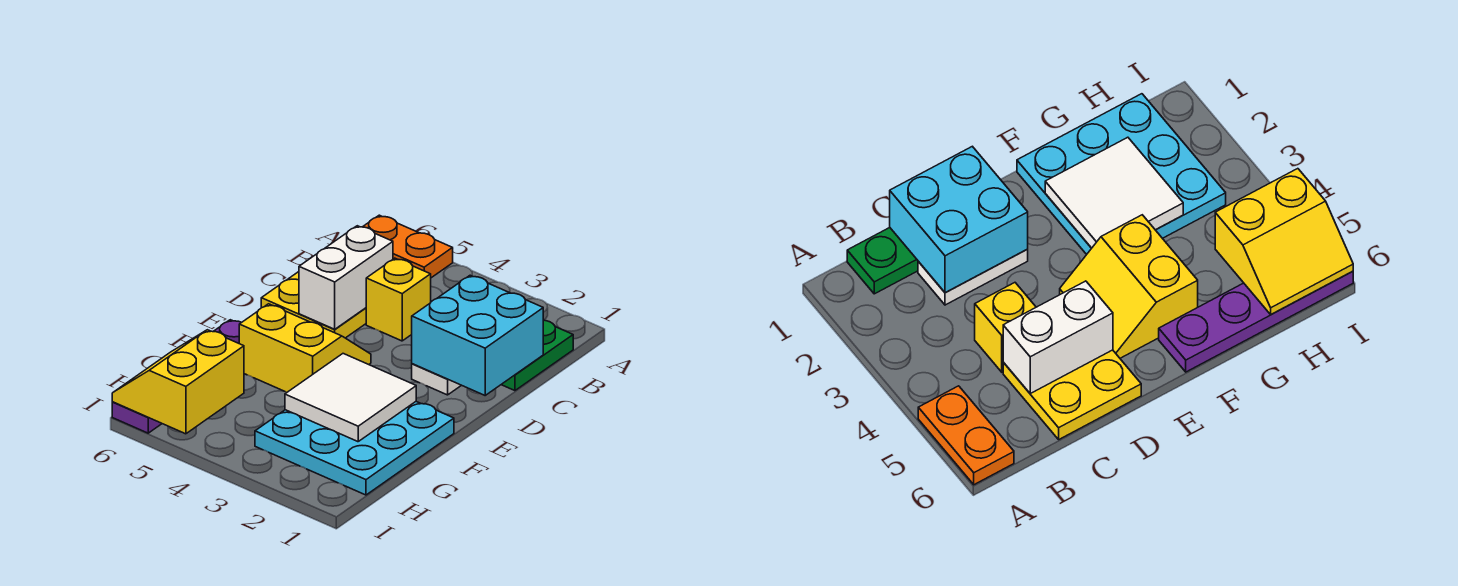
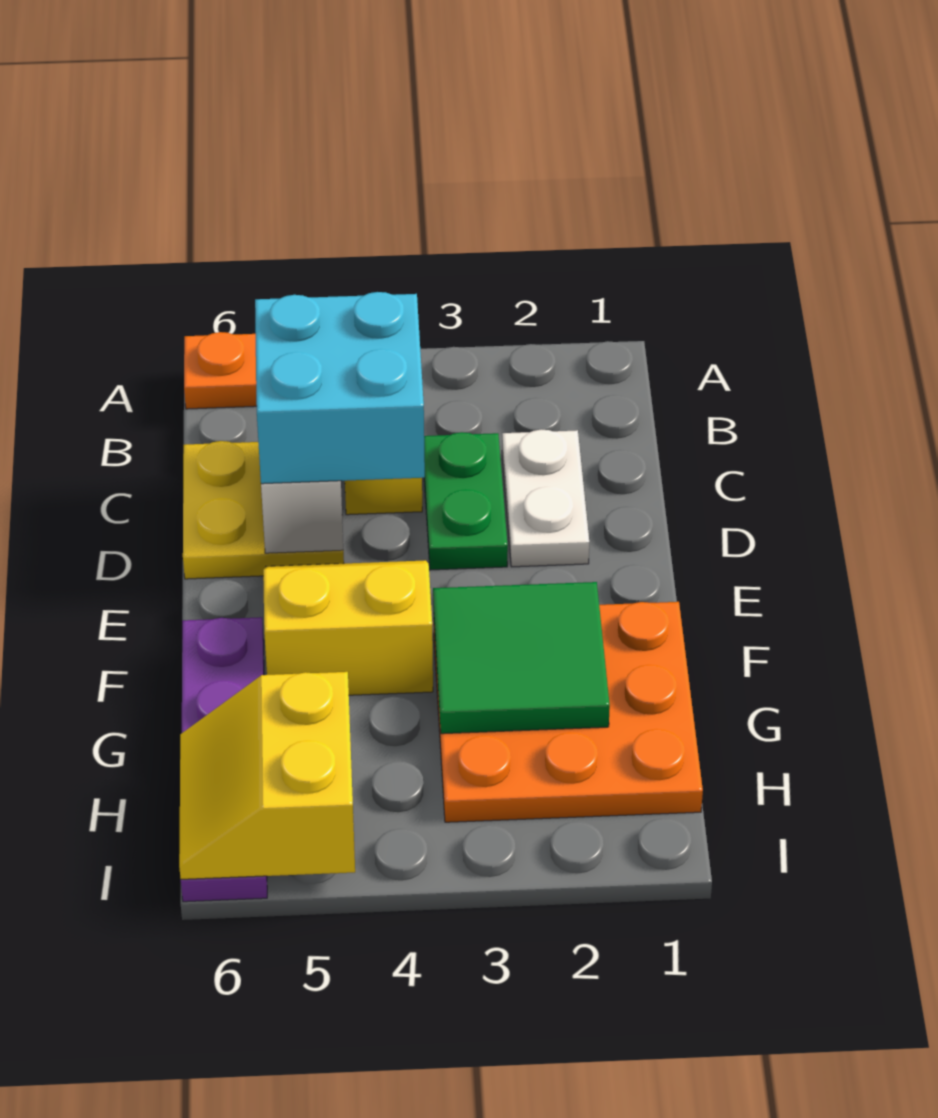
green plate B1:C1 level 1 -> green plate C3:D3 level 1
cyan brick C1:D2 level 2 -> cyan brick C4:D5 level 3
cyan plate F1:H3 level 1 -> orange plate F1:H3 level 1
white tile F2:G3 level 2 -> green tile F2:G3 level 2

